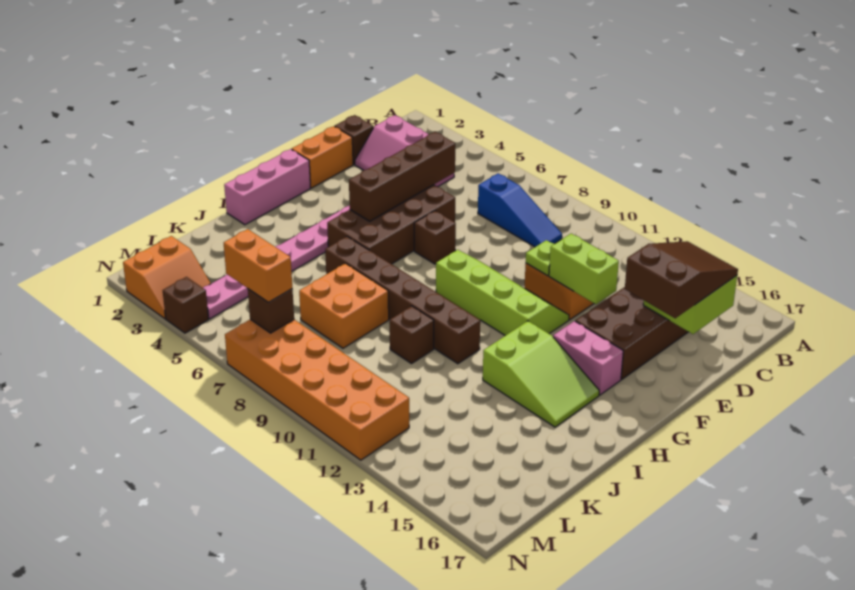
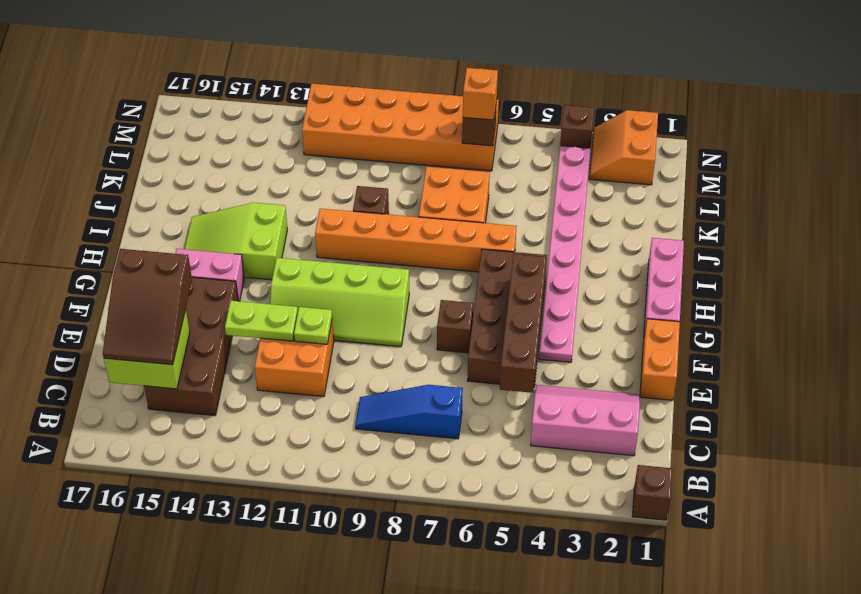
brown brick D1 level 1 -> brown brick A1 level 1
lime brick E12:E13 level 2 -> lime plate E12:E13 level 2
brown brick I6:I11 level 1 -> orange brick I6:I11 level 1
orange brick M6:M7 level 3 -> orange brick M7 level 3

